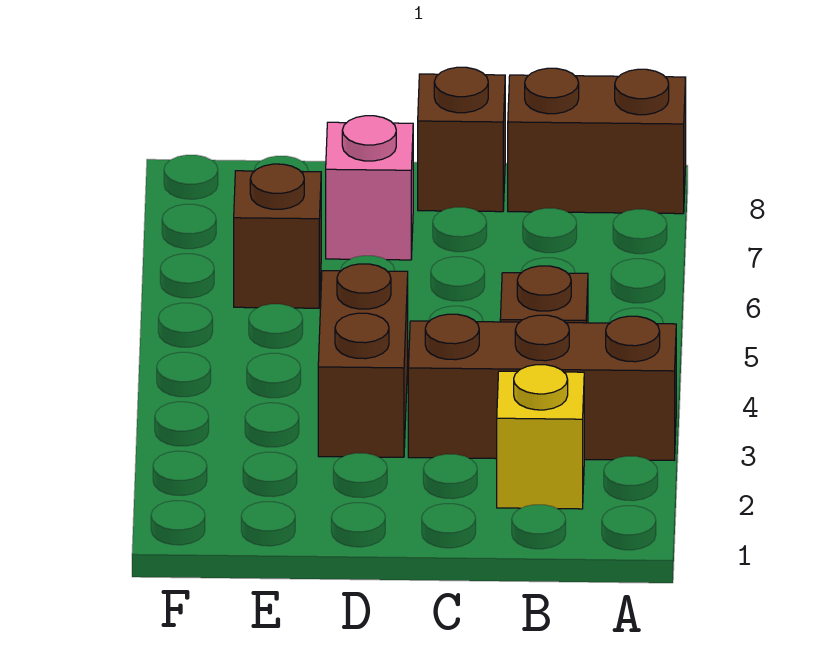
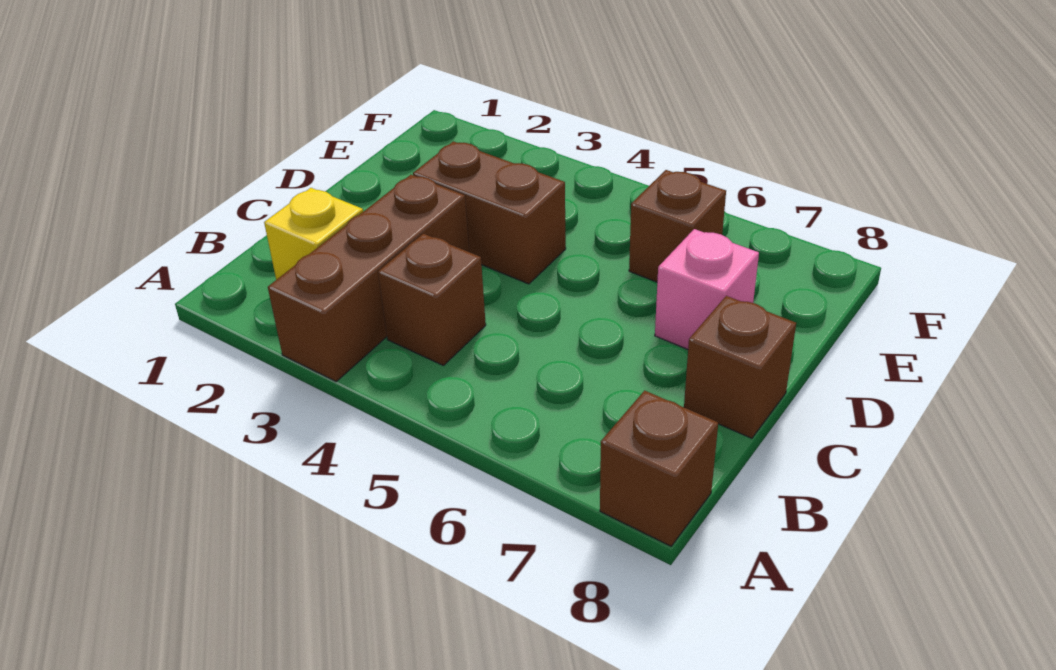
brown brick A8:B8 level 1 -> brown brick A8 level 1

